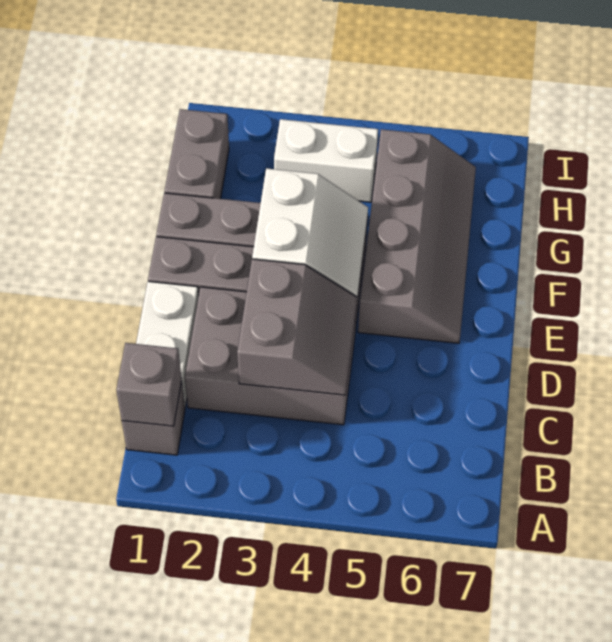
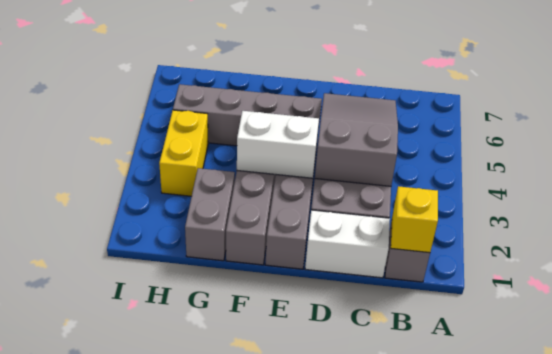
grey brick B1 level 2 -> yellow brick B1 level 2
grey slope C3:D4 level 2 top 3 -> grey slope C3:D5 level 2 top 3
grey brick G1:H1 level 1 -> grey brick G1:G2 level 1
white brick H3:H4 level 1 -> yellow brick H3:H4 level 1

